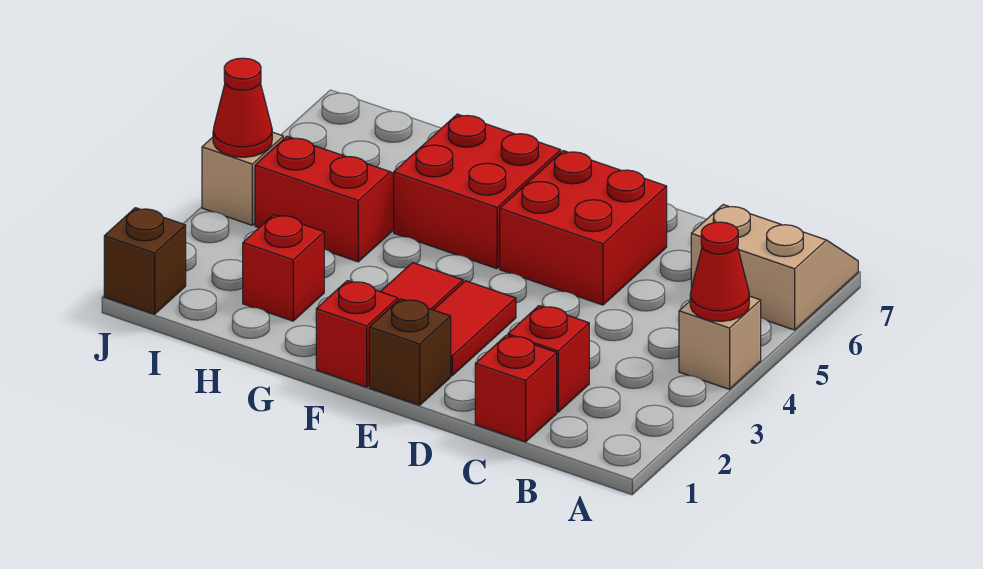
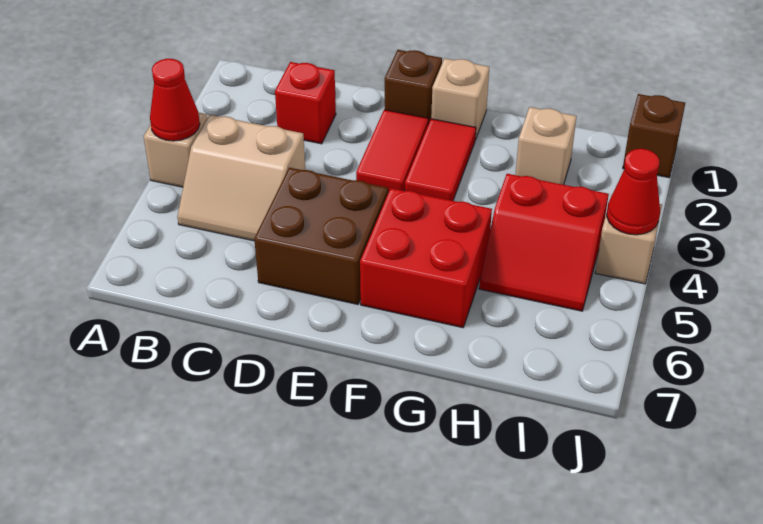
tan slope A6:B7 level 1 top 6 -> tan slope B4:C5 level 1 top 4
red brick C1 level 1 -> none
red brick D5:E6 level 1 -> brown brick D5:E6 level 1
red brick F1 level 1 -> tan brick F1 level 1
red brick H2 level 1 -> tan brick H2 level 1

